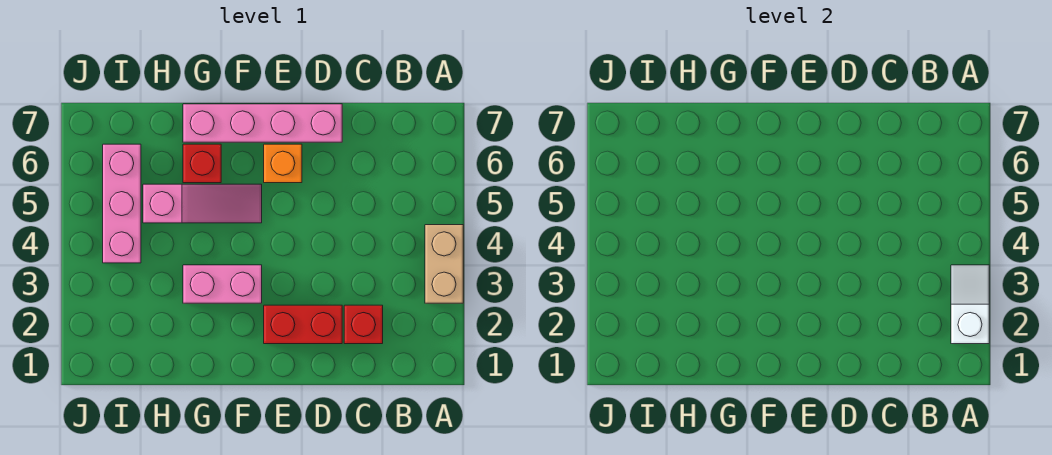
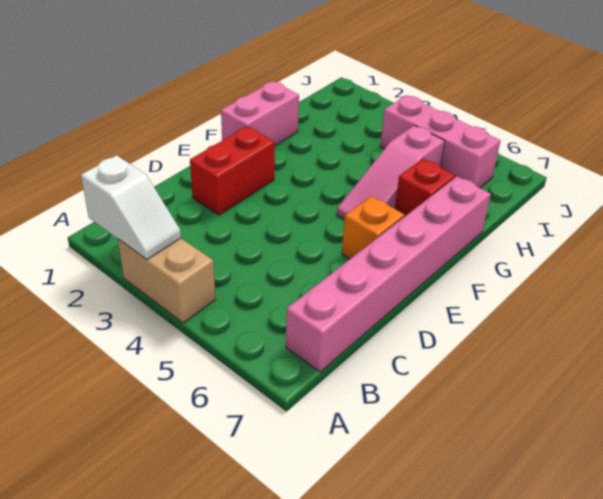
red brick C2 level 1 -> none
pink brick D7:G7 level 1 -> pink brick B7:G7 level 1
pink brick F3:G3 level 1 -> pink brick F1:G1 level 1

